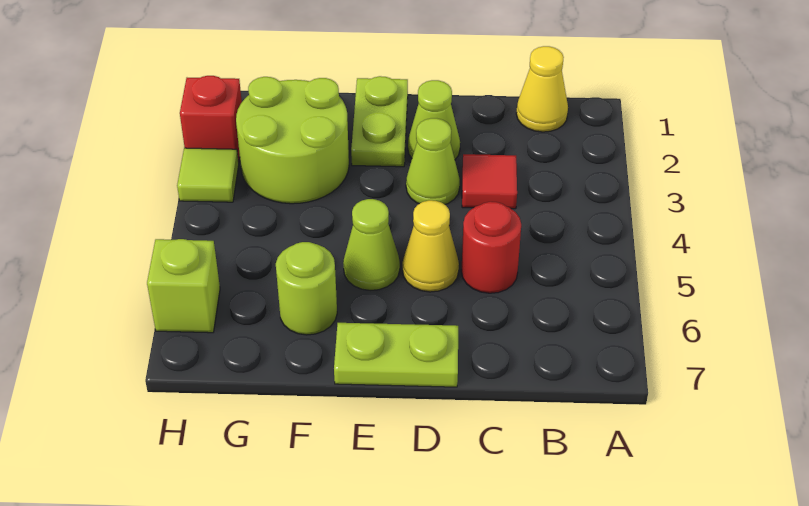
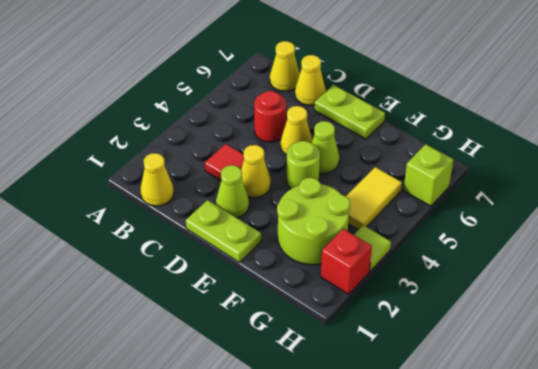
none -> yellow cone B7 level 1
none -> yellow cone C7 level 1
lime cone D3 level 1 -> yellow cone D3 level 1
lime plate E1:E2 level 1 -> lime plate D1:E1 level 1
lime round brick F6 level 1 -> lime round brick E4 level 1
none -> yellow tile G4:G5 level 1

